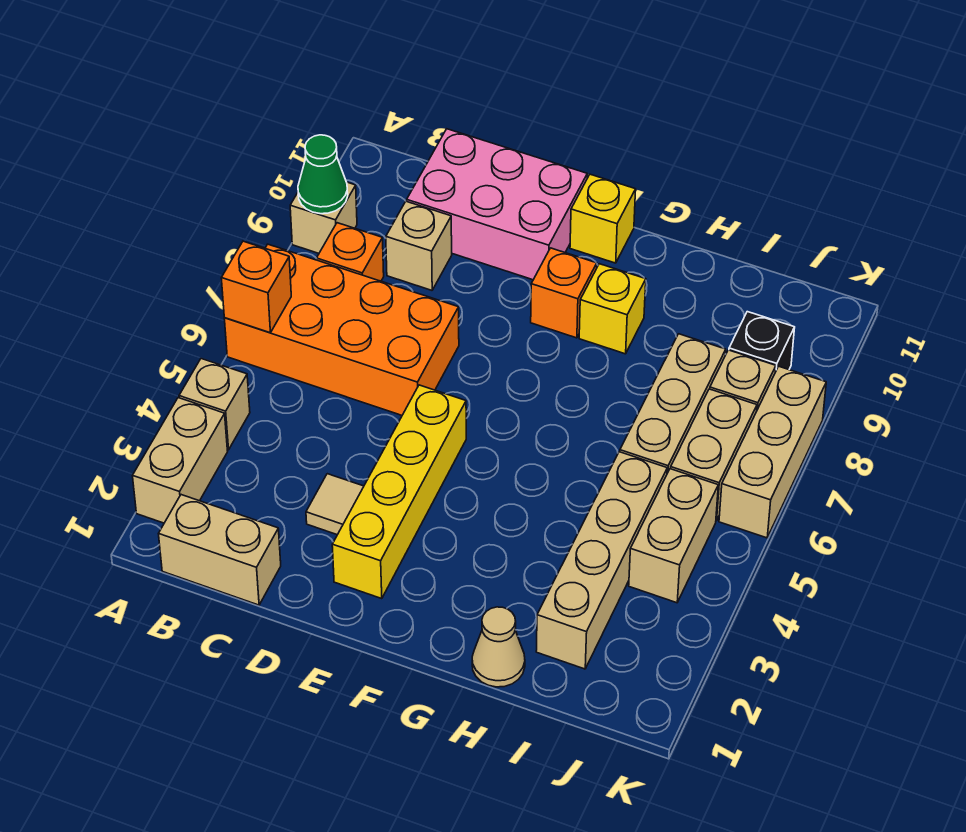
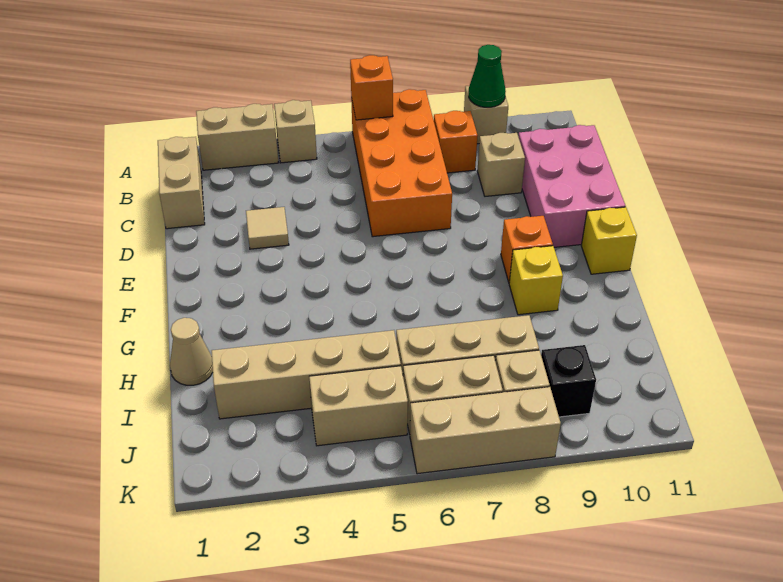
yellow brick E2:E5 level 1 -> none

